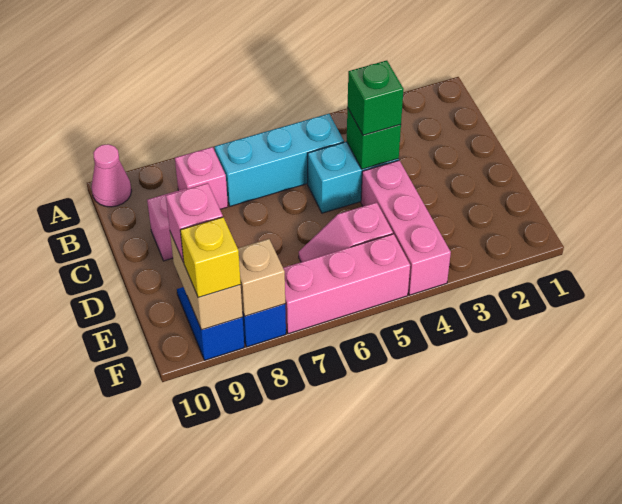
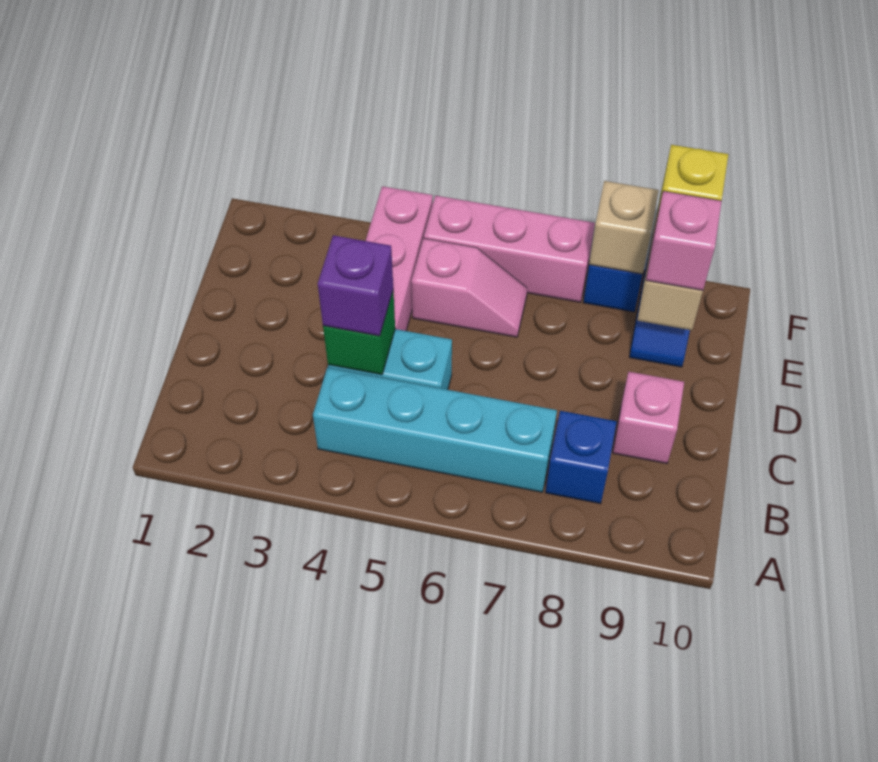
pink cone A10 level 1 -> none
cyan brick B5:B7 level 1 -> cyan brick B4:B7 level 1
pink brick B8 level 1 -> blue brick B8 level 1
green brick C4 level 3 -> purple brick C4 level 3

